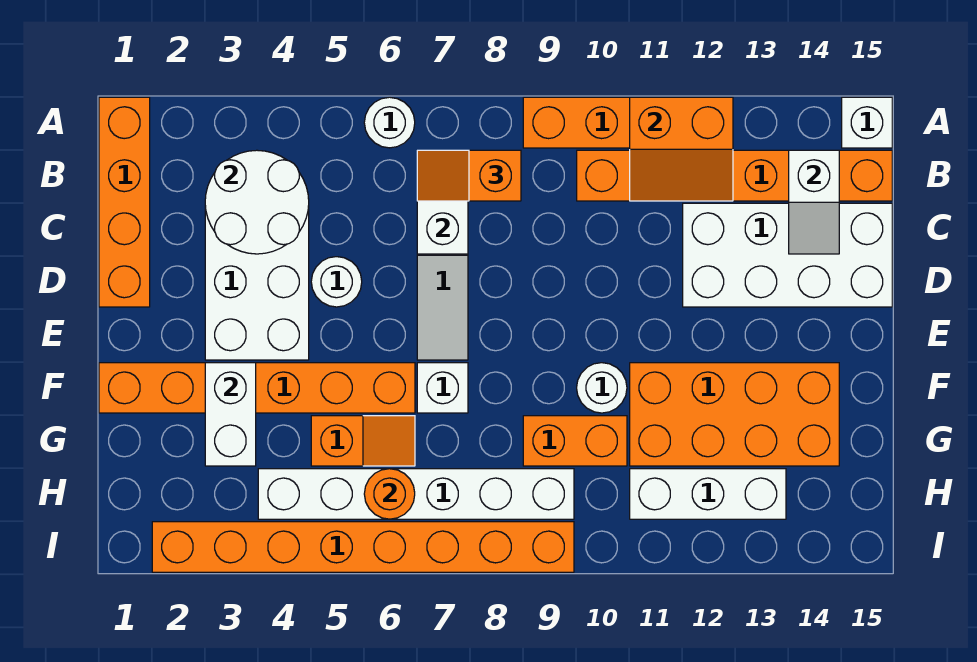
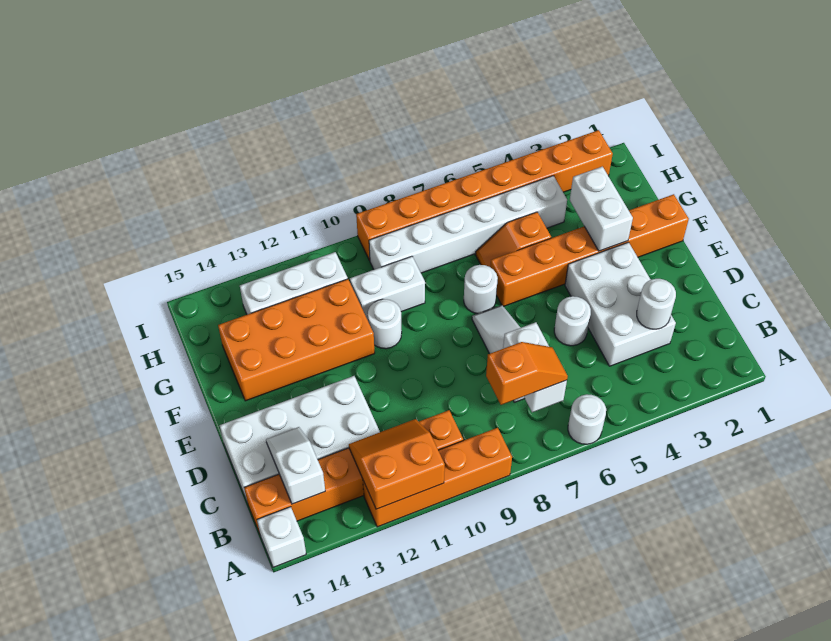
orange brick A1:D1 level 1 -> none
white round brick B3:C4 level 2 -> white round brick C3 level 2
white brick F7 level 1 -> white round brick F7 level 1
orange brick G9:G10 level 1 -> white brick G9:G10 level 1
orange round brick H6 level 2 -> none

